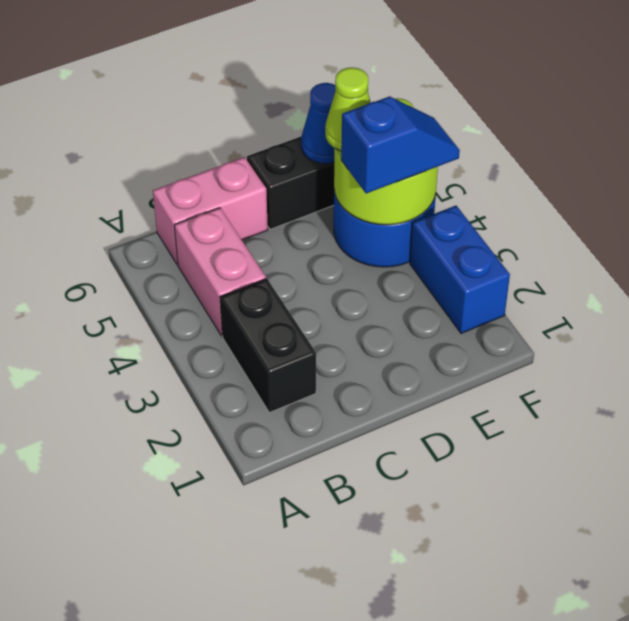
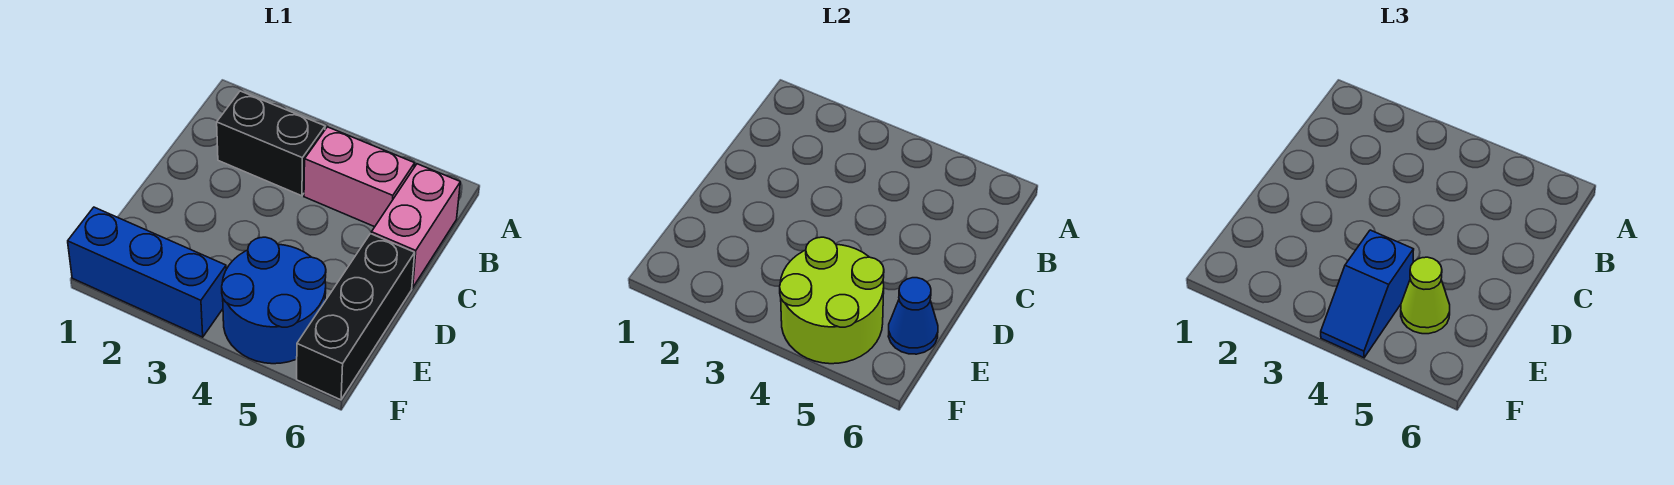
blue brick F2:F3 level 1 -> blue brick F1:F3 level 1

